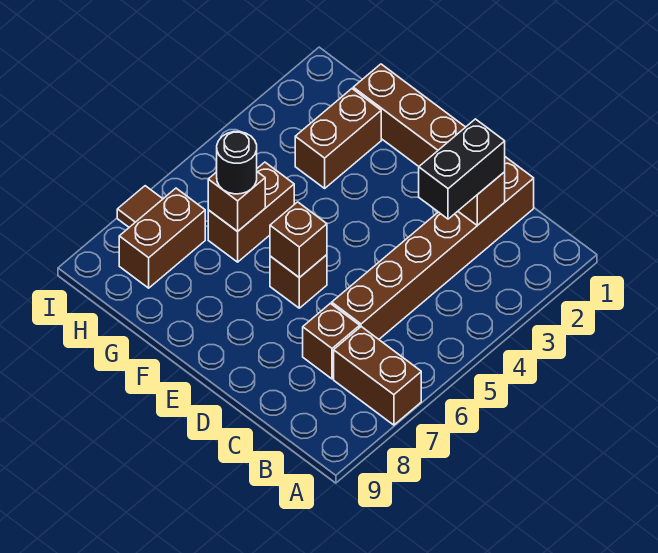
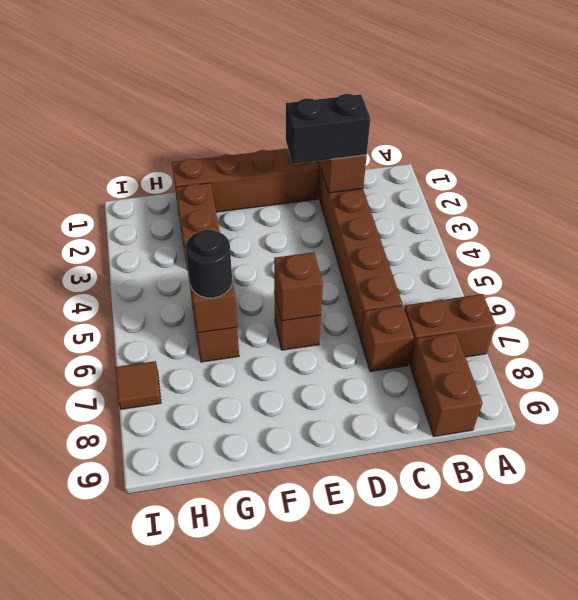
black brick C2:C3 level 3 -> black brick C2:D2 level 3
brown brick H7:H8 level 1 -> brown brick B8:B9 level 1

